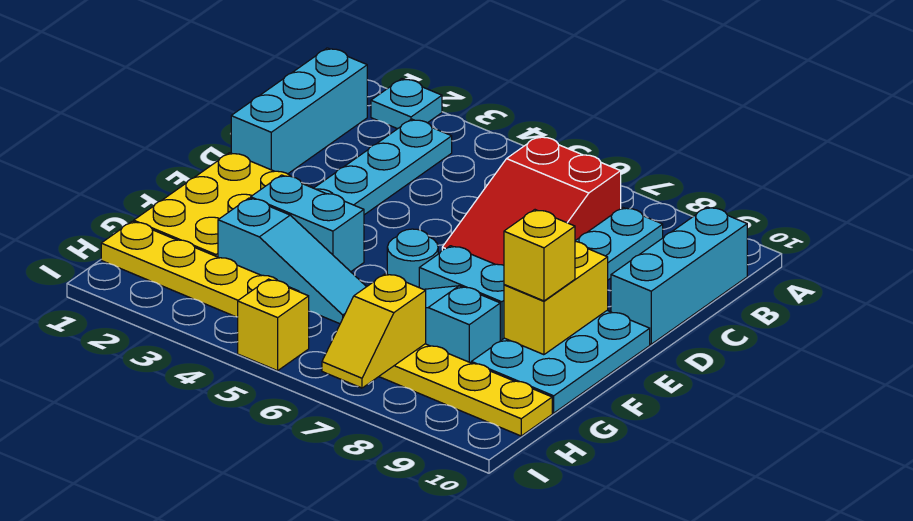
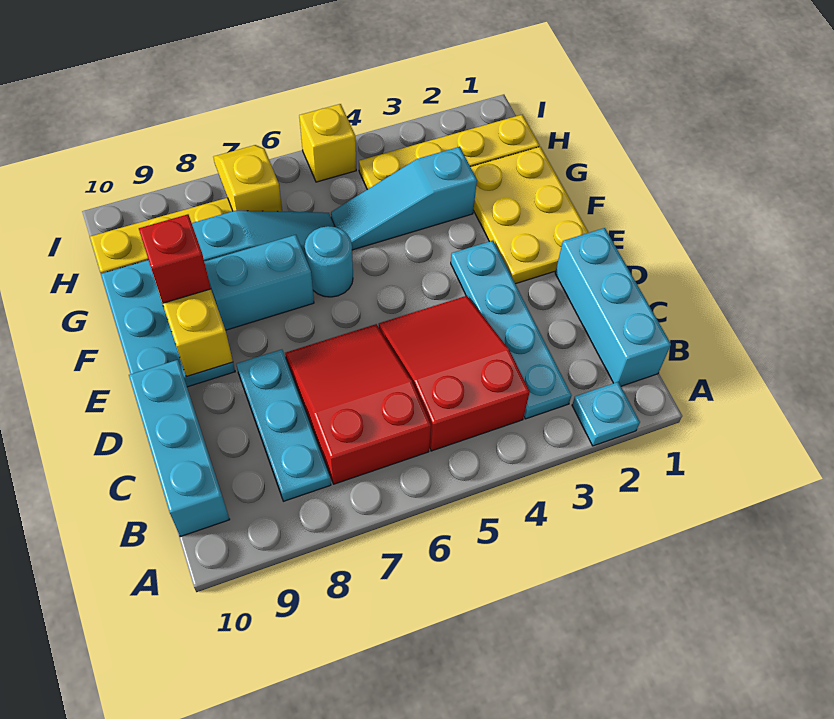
none -> red slope B4:D5 level 1 top B
cyan brick F3:F4 level 1 -> none
yellow brick F9 level 3 -> red brick F9 level 3

